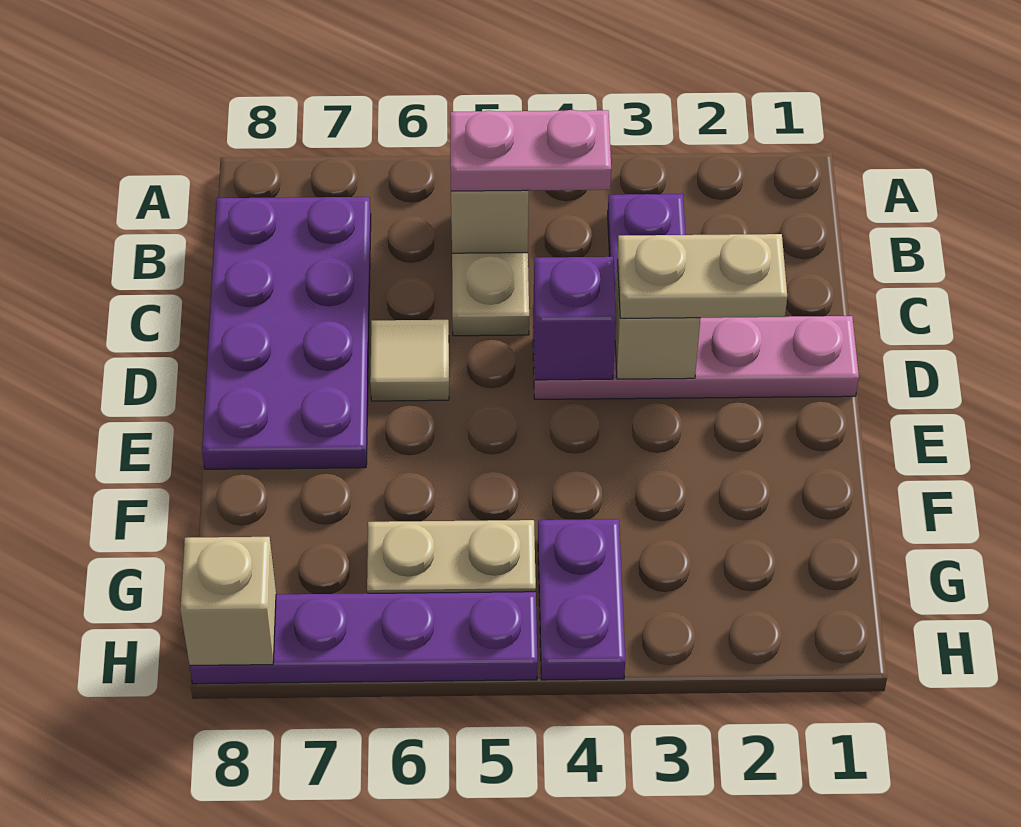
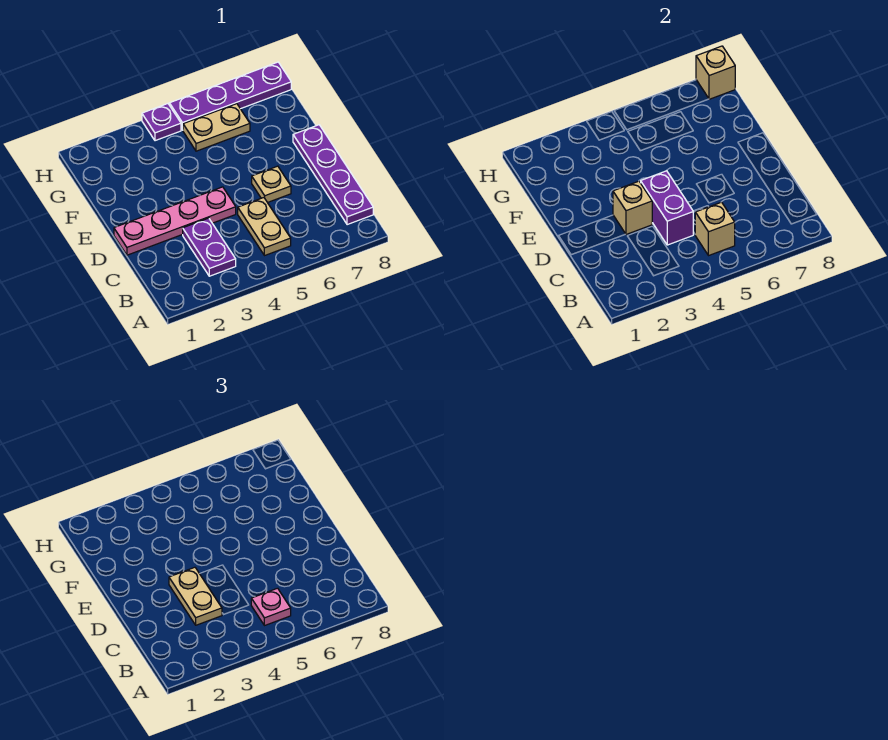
pink plate B4:B5 level 3 -> pink plate B5 level 3
purple plate B7:E8 level 1 -> purple plate B8:E8 level 1
tan plate D2:D3 level 3 -> tan plate C3:D3 level 3
purple brick D4 level 2 -> purple brick C4:D4 level 2
tan tile D6 level 1 -> tan plate D6 level 1
purple plate G4:H4 level 1 -> purple plate H4 level 1

